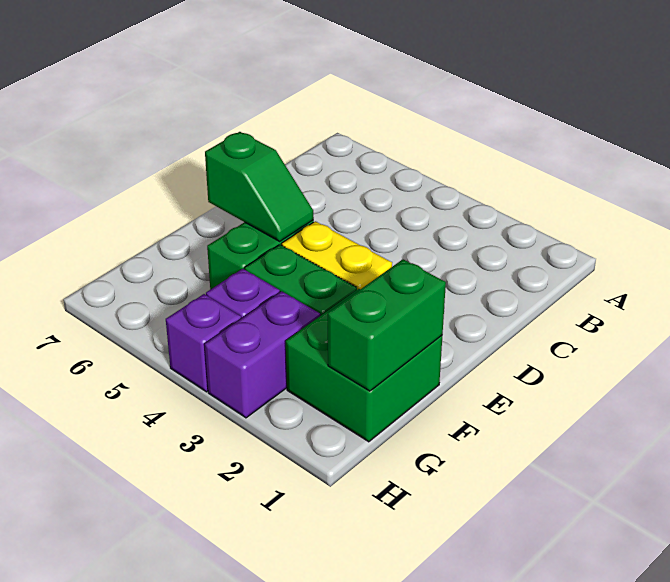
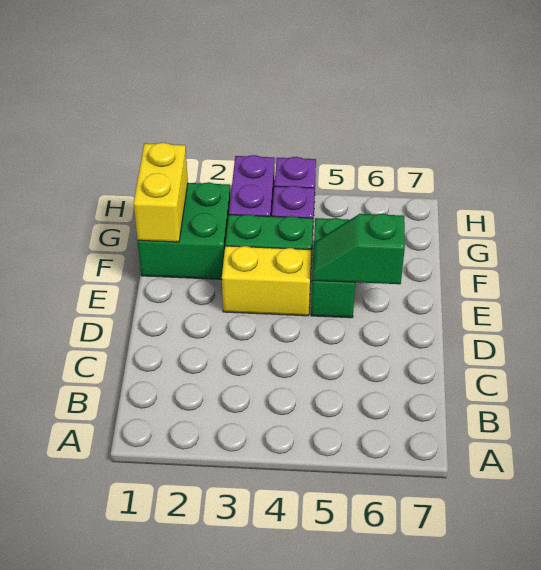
green brick F1:G1 level 2 -> yellow brick F1:G1 level 2

